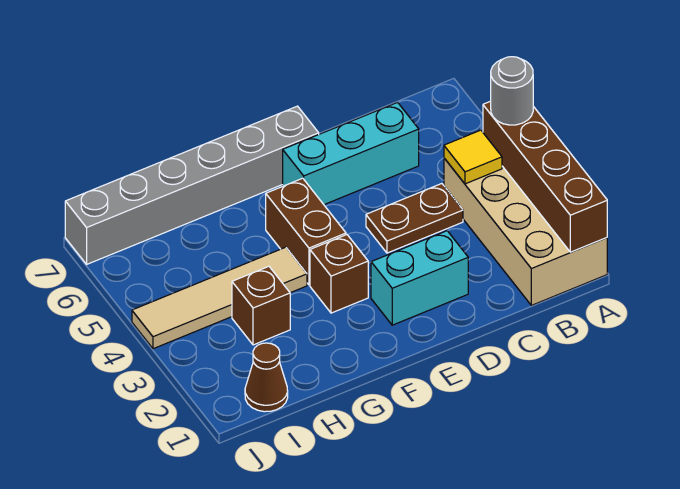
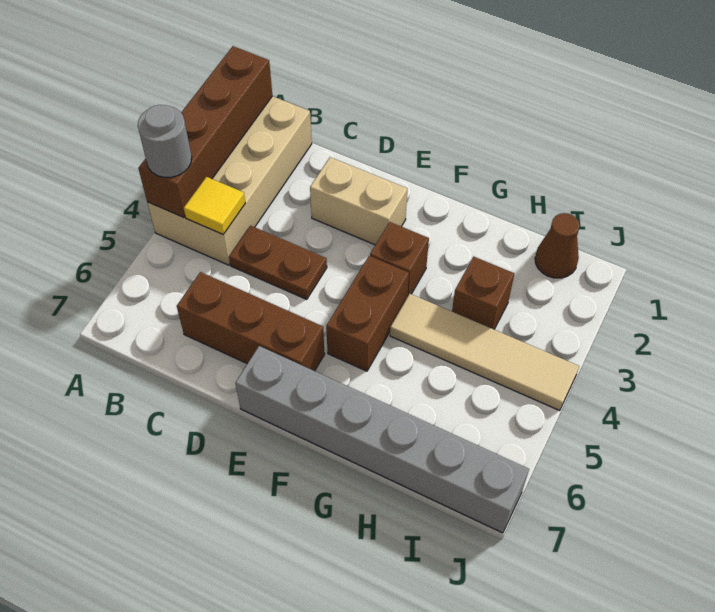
cyan brick C6:E6 level 1 -> brown brick C6:E6 level 1
cyan brick D2:E2 level 1 -> tan brick D2:E2 level 1

